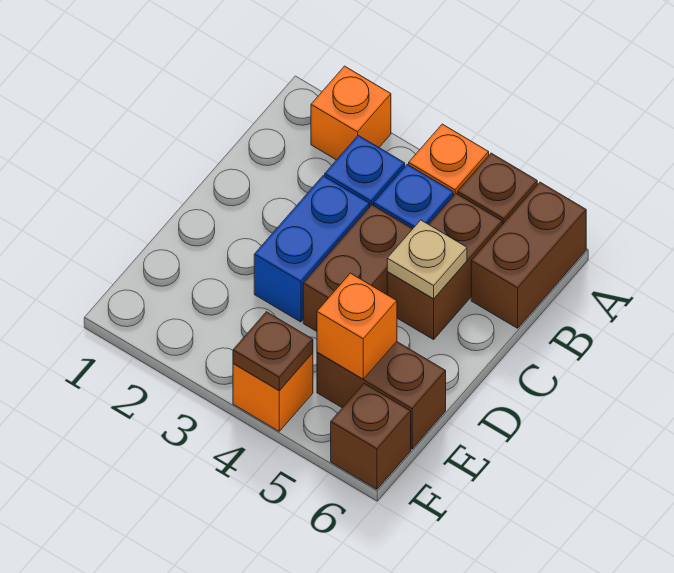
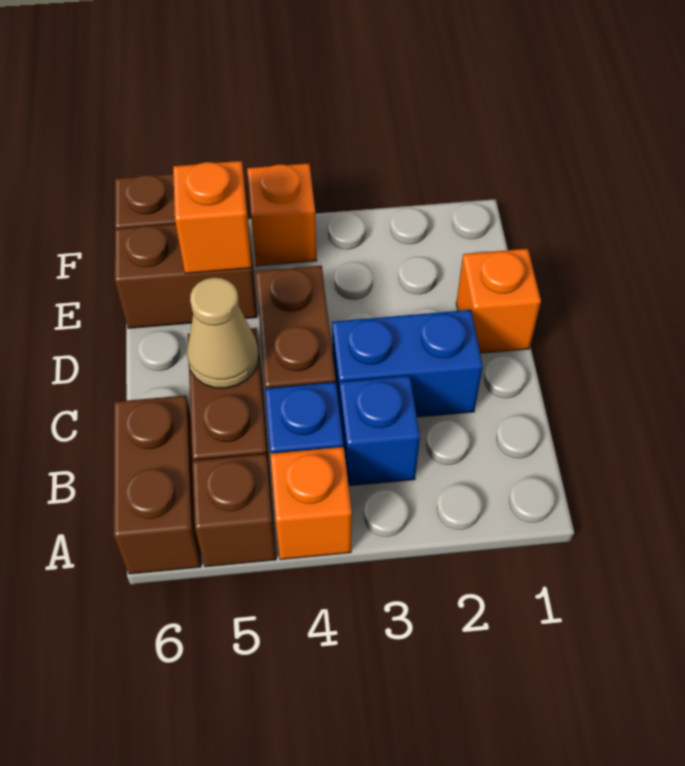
orange brick A2 level 1 -> orange brick D1 level 1
blue brick C3:D3 level 1 -> blue brick C2:C3 level 1
tan plate C5 level 2 -> tan cone C5 level 2
brown plate F4 level 2 -> none

